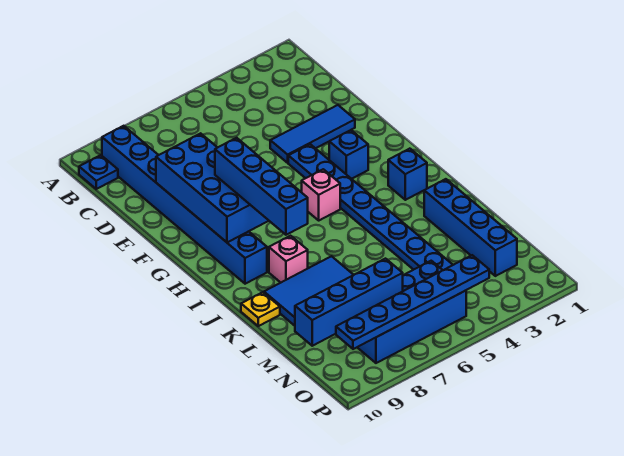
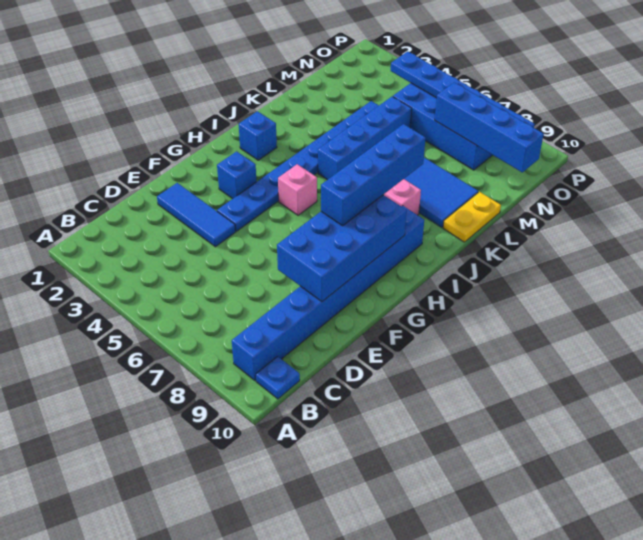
blue brick K2:N2 level 1 -> blue brick J5:M5 level 1
yellow plate K10 level 1 -> yellow plate K10:L10 level 1

